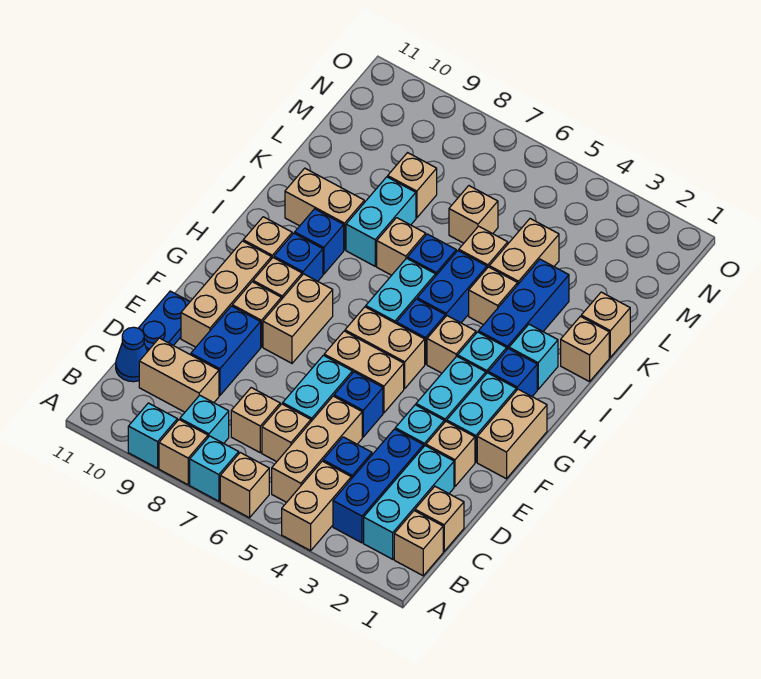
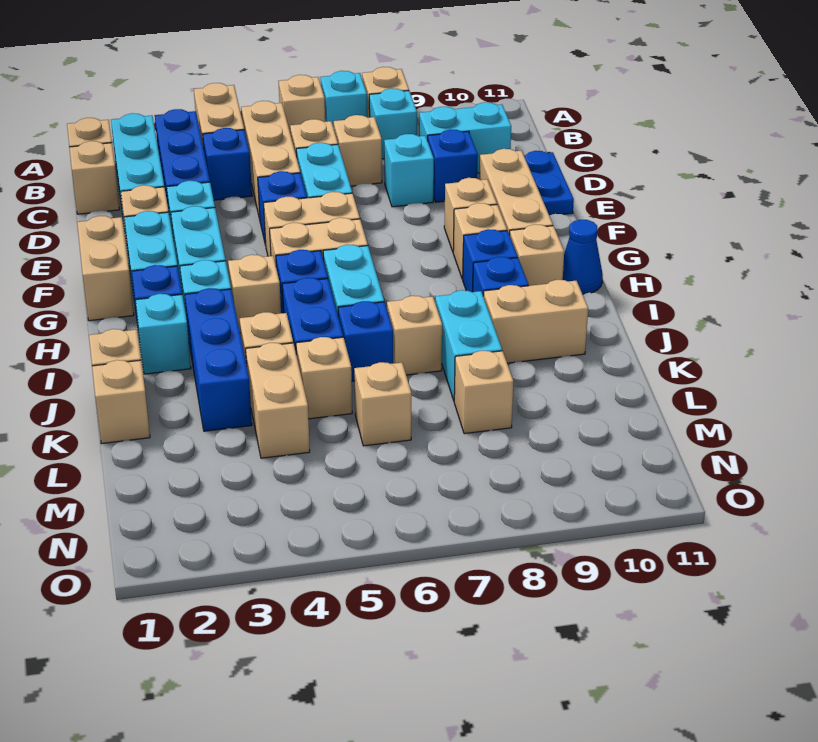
cyan brick A9 level 1 -> cyan brick D8 level 1
tan brick C9:C10 level 1 -> cyan brick C9:C10 level 1
blue cone C11 level 1 -> blue cone H11 level 1
blue brick D9:E9 level 1 -> blue brick D9 level 1
tan brick F8:G8 level 1 -> none

